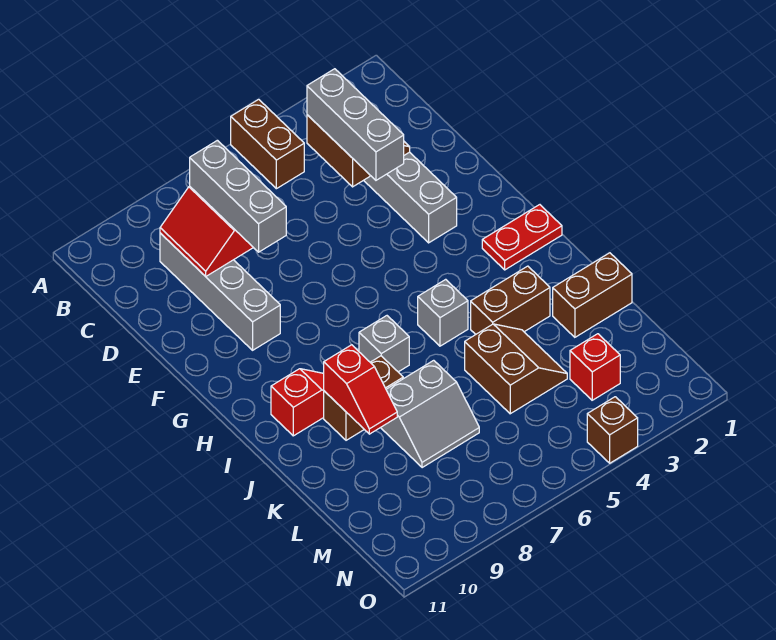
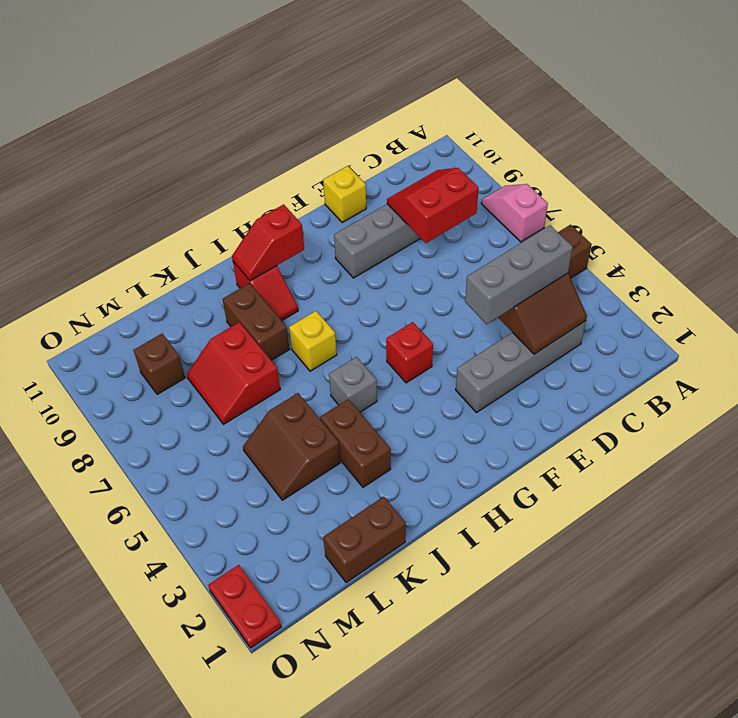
none -> pink slope A7:A8 level 1 top 7
grey brick C8:E8 level 3 -> none
none -> yellow brick E11 level 1
red plate H1:H2 level 1 -> red plate O1:O2 level 1
grey brick I7 level 1 -> yellow brick I7 level 1
red slope J9:K9 level 2 top J -> red slope H10:I10 level 2 top H
brown brick K1:K2 level 1 -> brown brick K1:L1 level 1
brown slope K4:L5 level 1 top 5 -> brown slope K4:L5 level 1 top K
grey slope K7:L8 level 1 top K -> red slope K7:L8 level 1 top K
red brick M3 level 1 -> red brick G5 level 1
brown brick O4 level 1 -> brown brick M9 level 1

